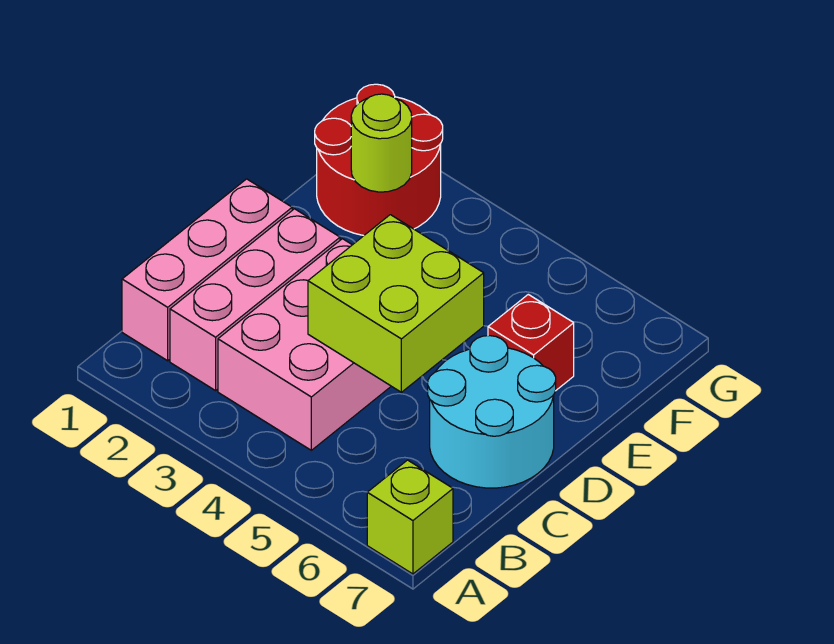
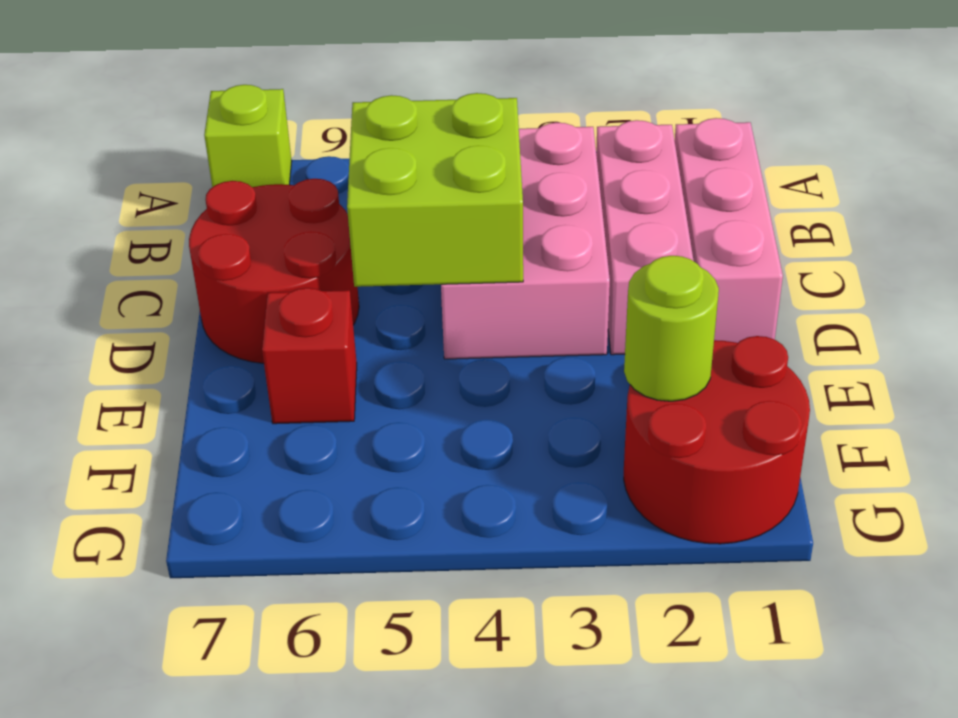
cyan round brick C6:D7 level 1 -> red round brick C6:D7 level 1

